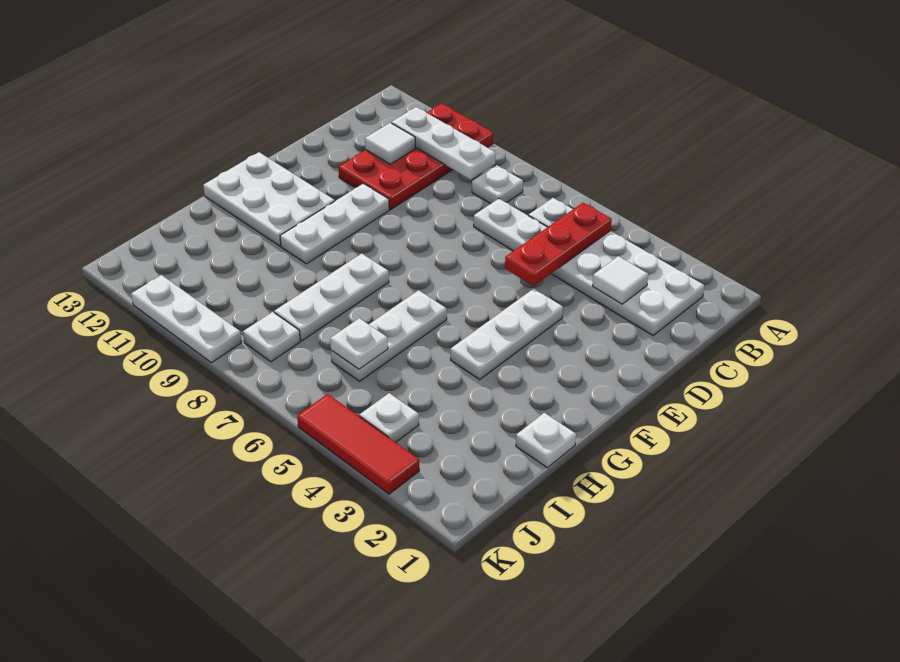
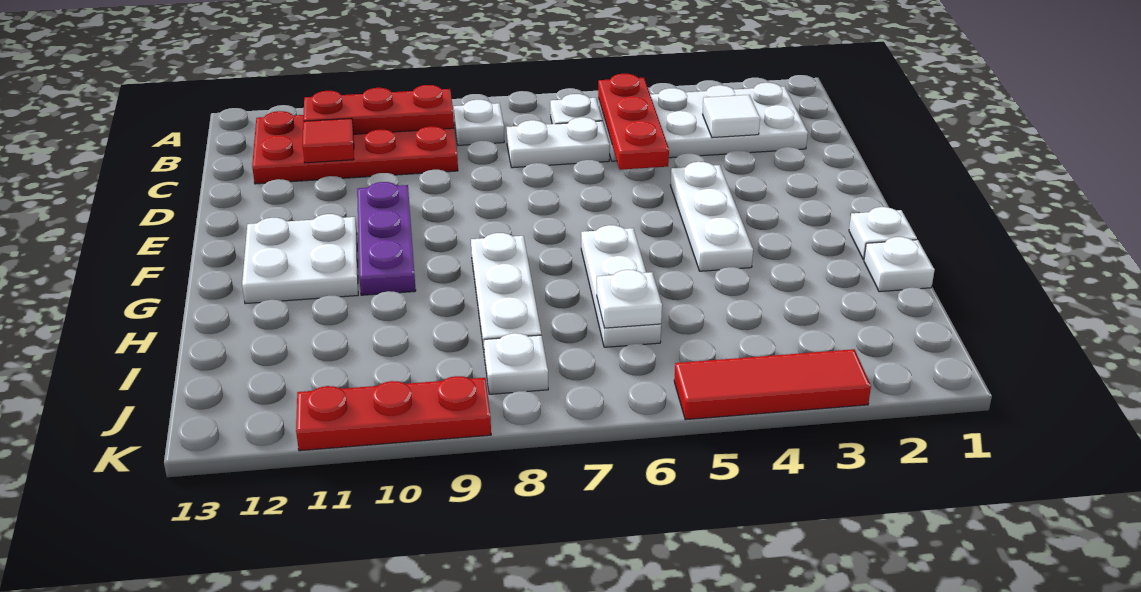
red plate A10:D11 level 1 -> red plate B9:C12 level 1
white plate B9:B11 level 2 -> red plate B9:B11 level 2
white tile C11 level 2 -> red tile C11 level 2
white plate E10:G10 level 1 -> purple plate E10:G10 level 1
white plate F11:G13 level 1 -> white plate F11:G12 level 1
white plate J4 level 1 -> white plate G1 level 1
white plate K9:K11 level 1 -> red plate K9:K11 level 1

